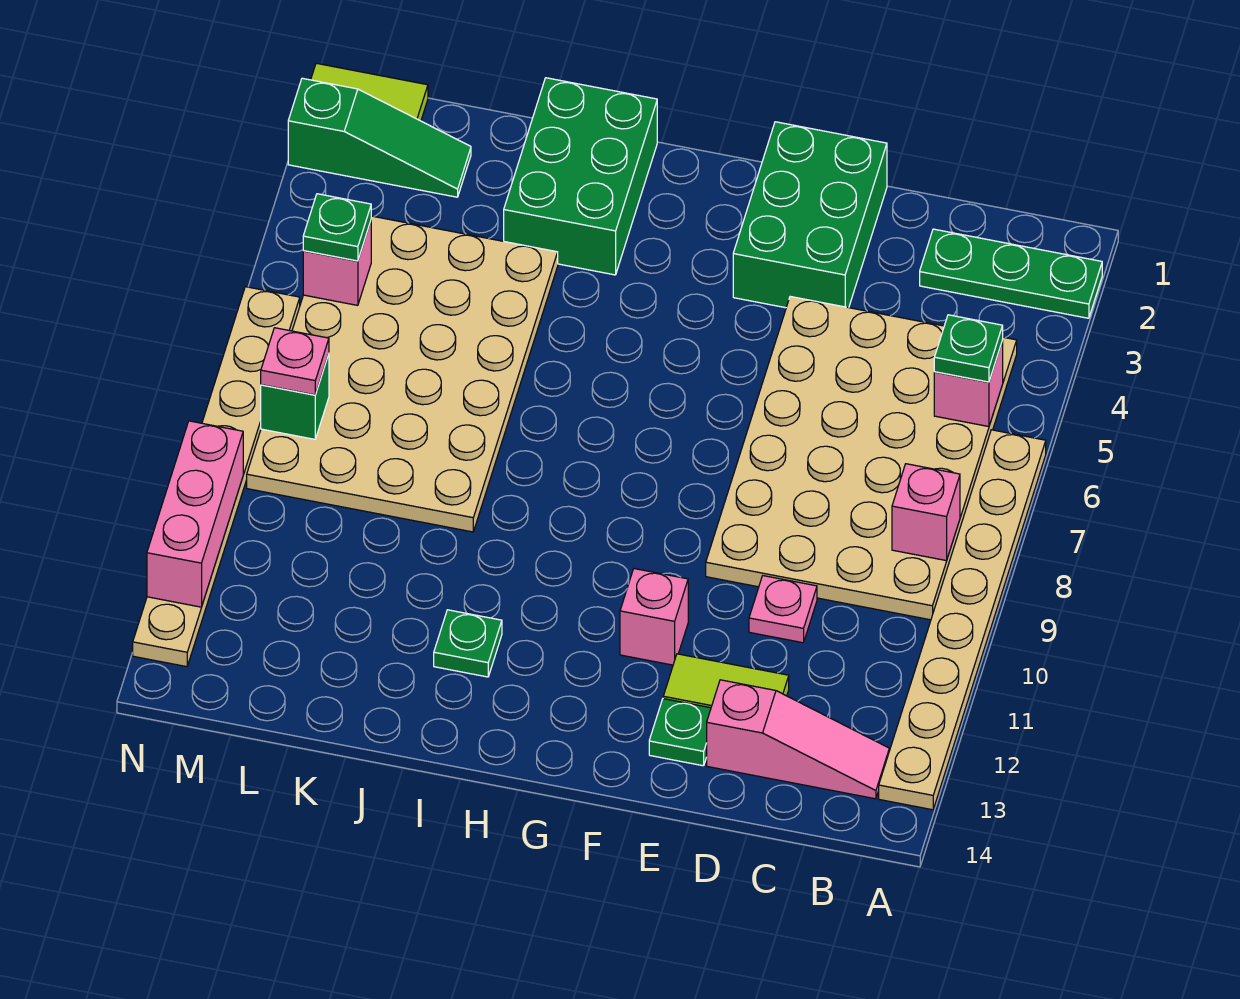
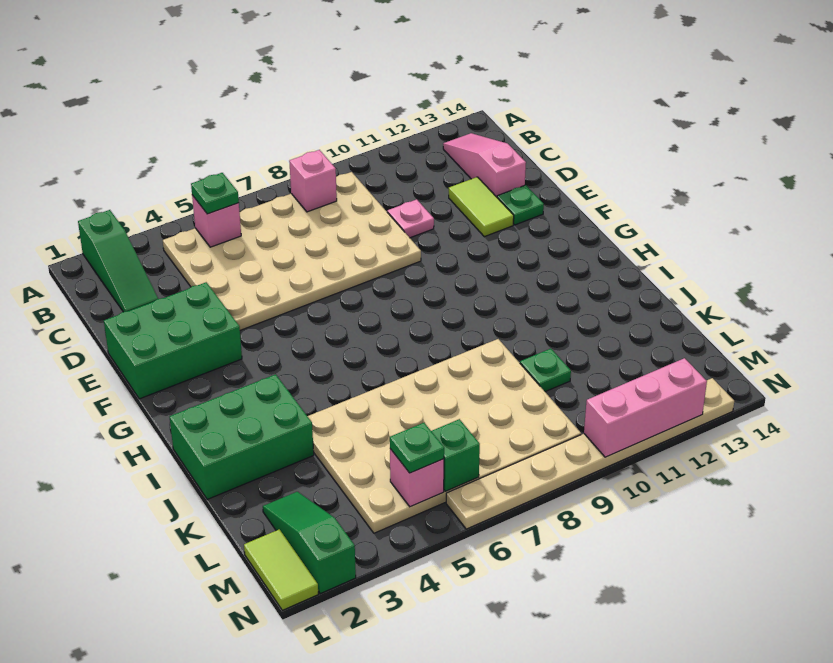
green plate A2:C2 level 1 -> green slope A2:C2 level 1 top A
tan plate A6:A13 level 1 -> none
pink brick F11 level 1 -> none
green plate I12 level 1 -> green plate K10 level 1
green brick M8 level 2 -> green brick M6 level 2
pink plate M8 level 3 -> none

